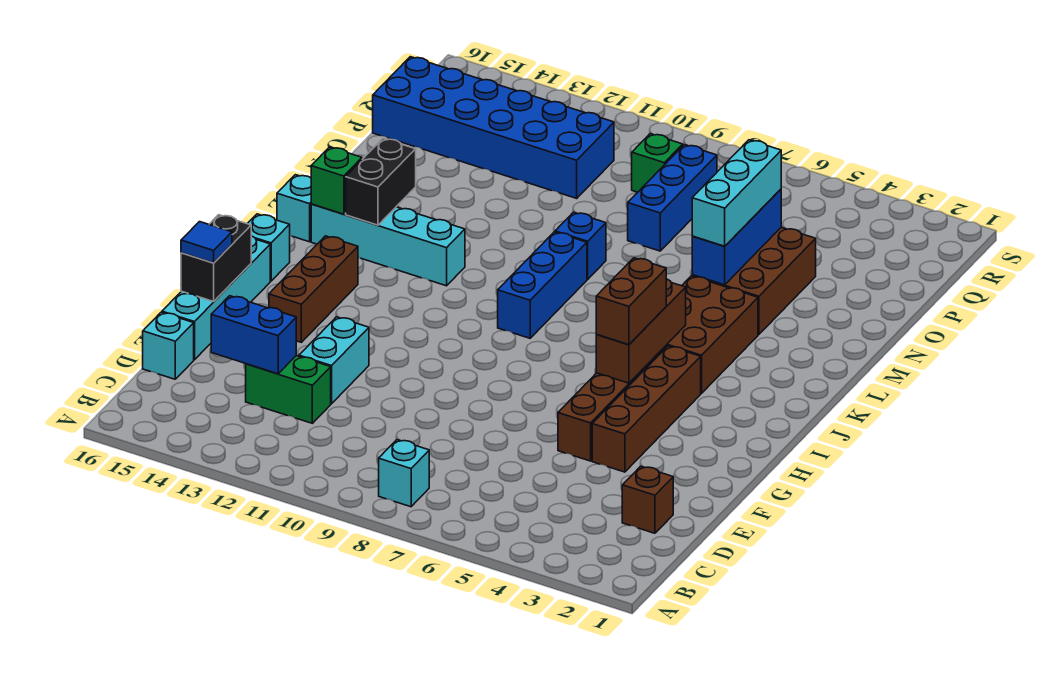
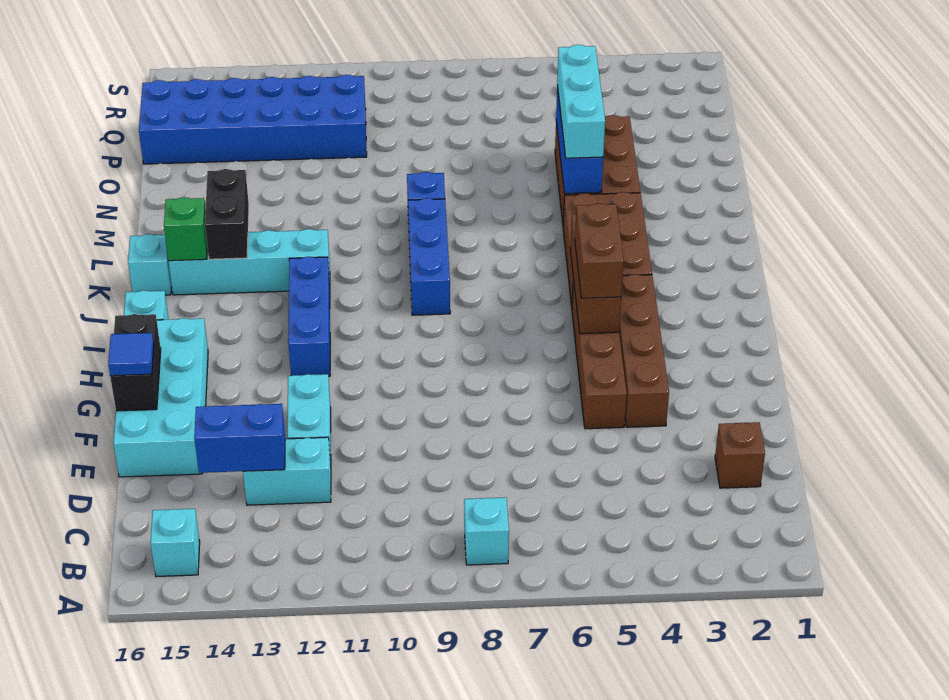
green brick D12:D13 level 1 -> cyan brick D12:D13 level 1
cyan brick D16 level 1 -> cyan brick B15 level 1
cyan brick E16:H16 level 1 -> cyan brick E15:H16 level 1
brown brick G14:I14 level 1 -> none
blue brick O8:Q8 level 1 -> blue brick H12:J12 level 1
green brick Q9 level 1 -> none

